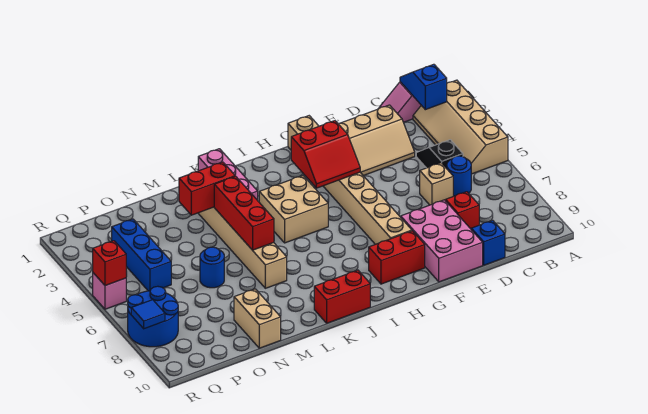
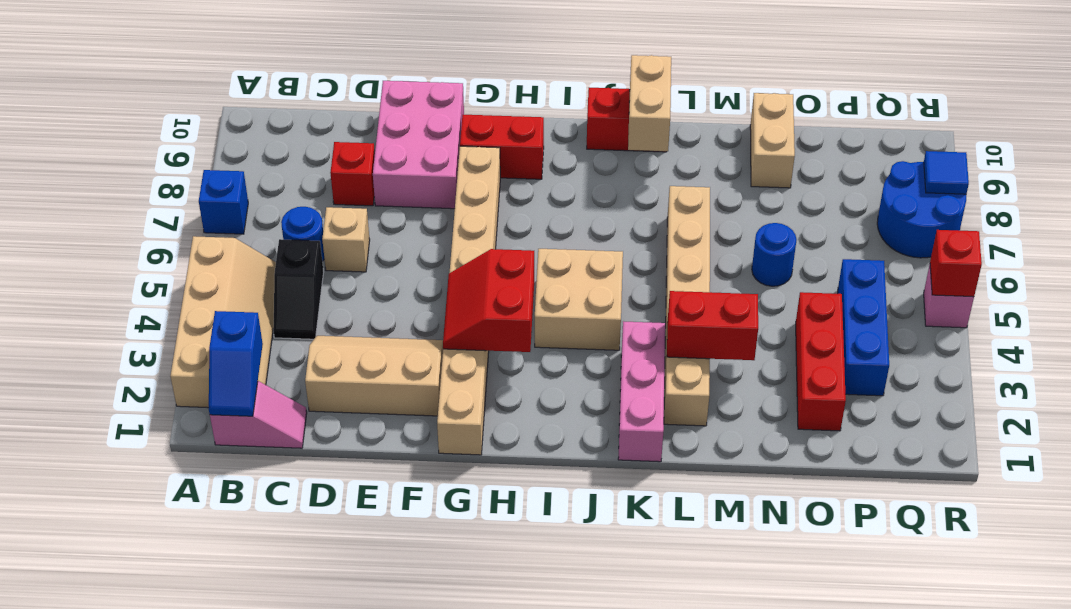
blue brick D10 level 1 -> blue brick A7 level 1
red slope G3:H4 level 2 top 3 -> red slope G3:H4 level 2 top H
none -> tan brick K9:K10 level 2
red brick L4:L6 level 2 -> red brick O2:O4 level 1

